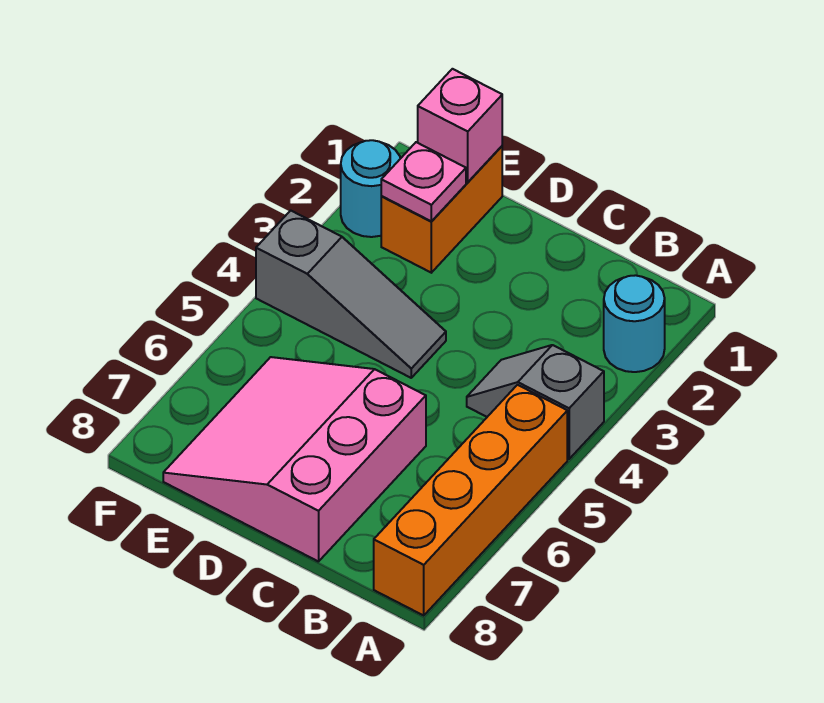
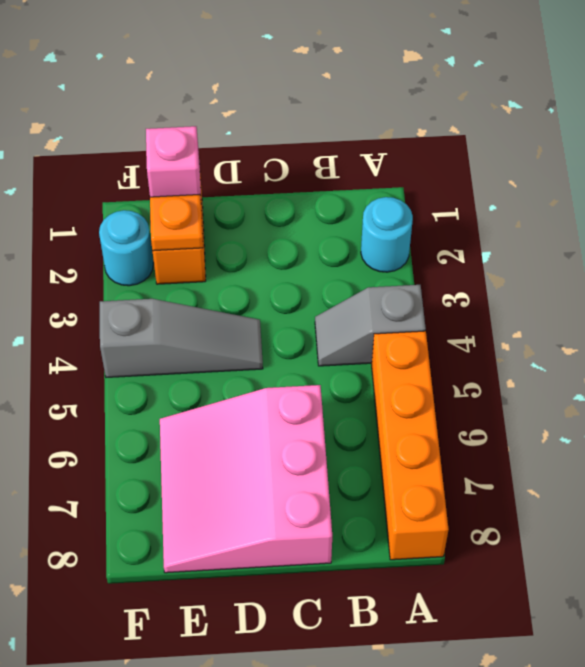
pink plate E2 level 2 -> orange plate E2 level 2

